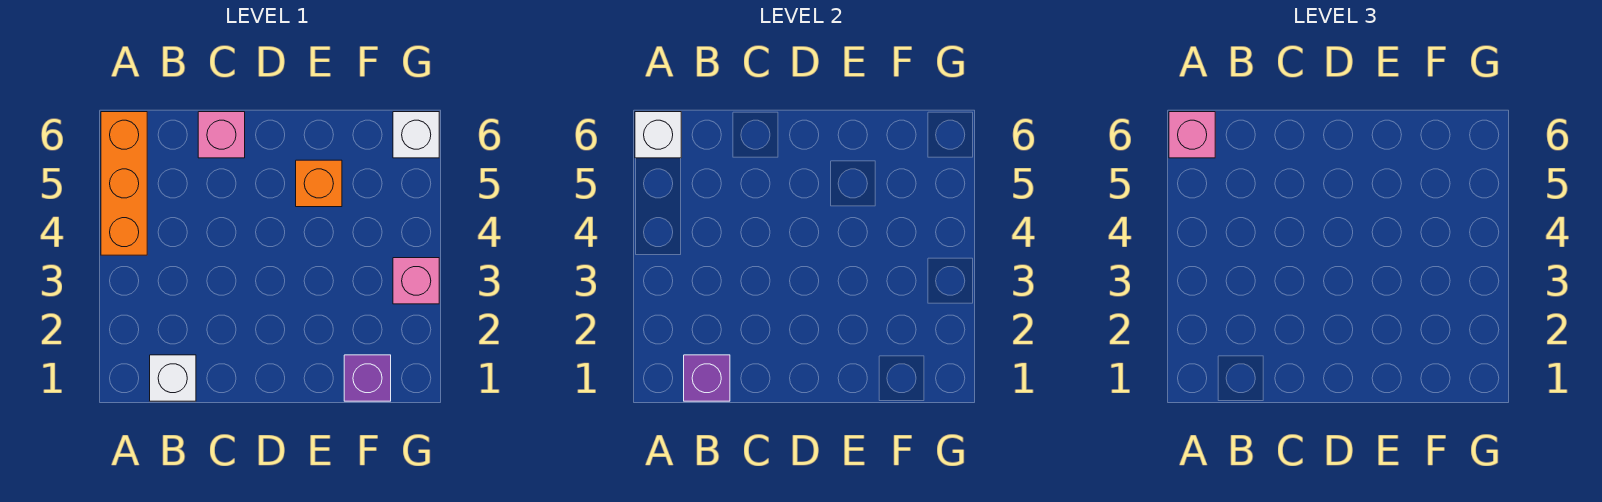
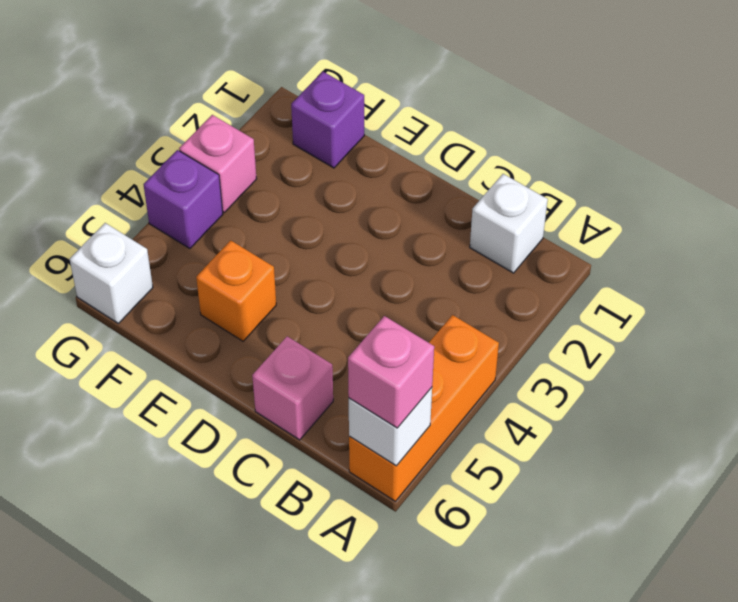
purple brick B1 level 2 -> purple brick G4 level 1

